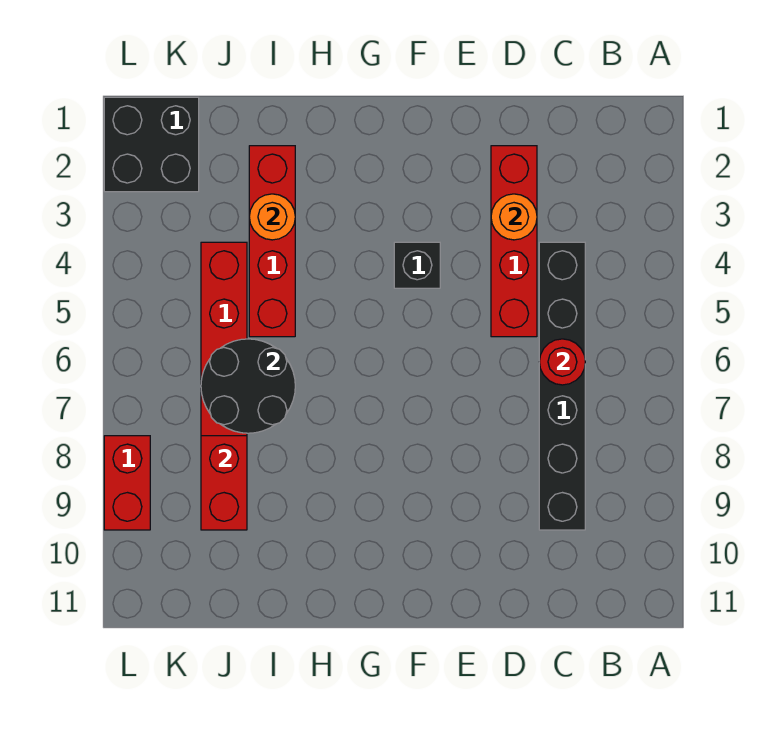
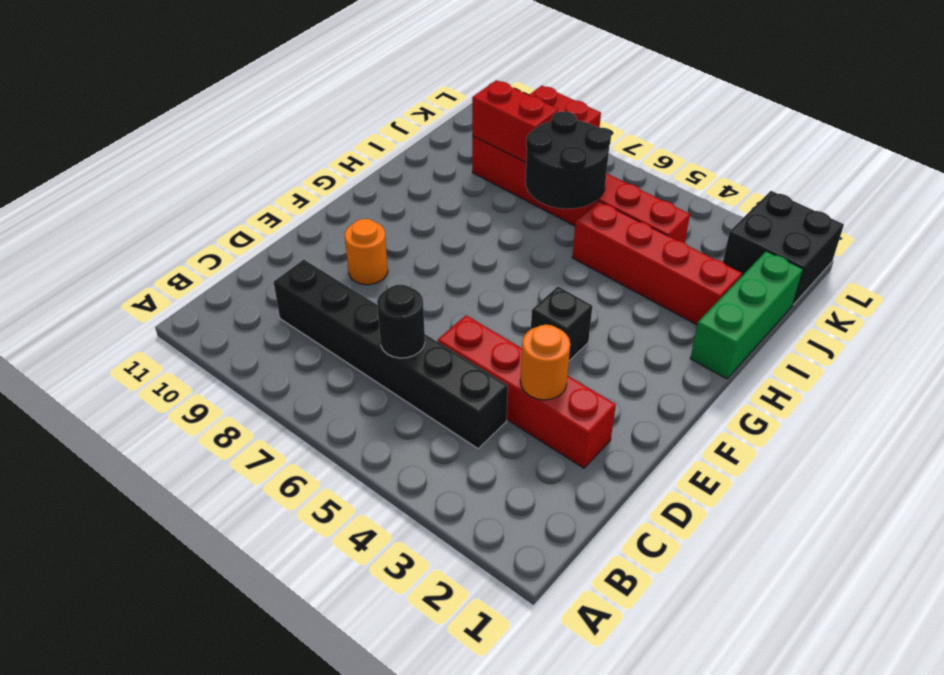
red round brick C6 level 2 -> black round brick C6 level 2
none -> green brick H1:J1 level 1
orange round brick I3 level 2 -> orange round brick E9 level 1

